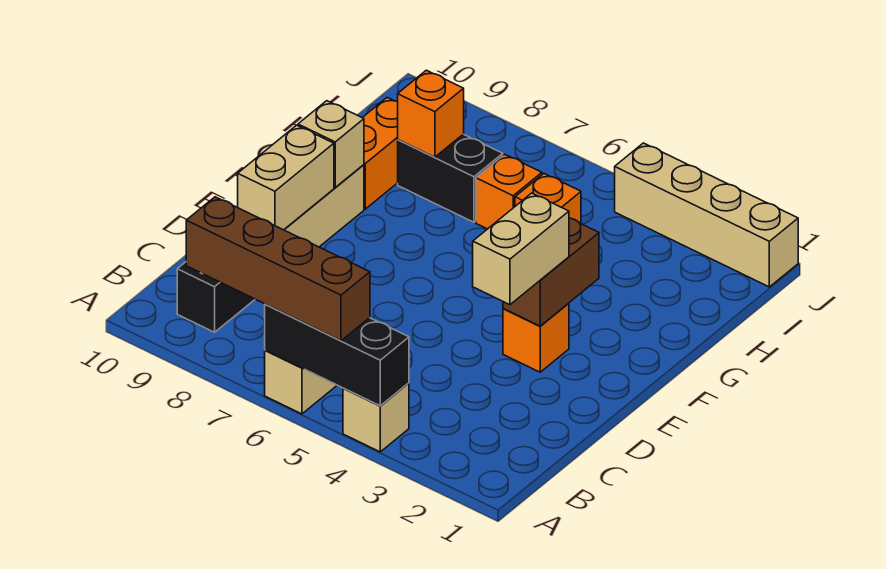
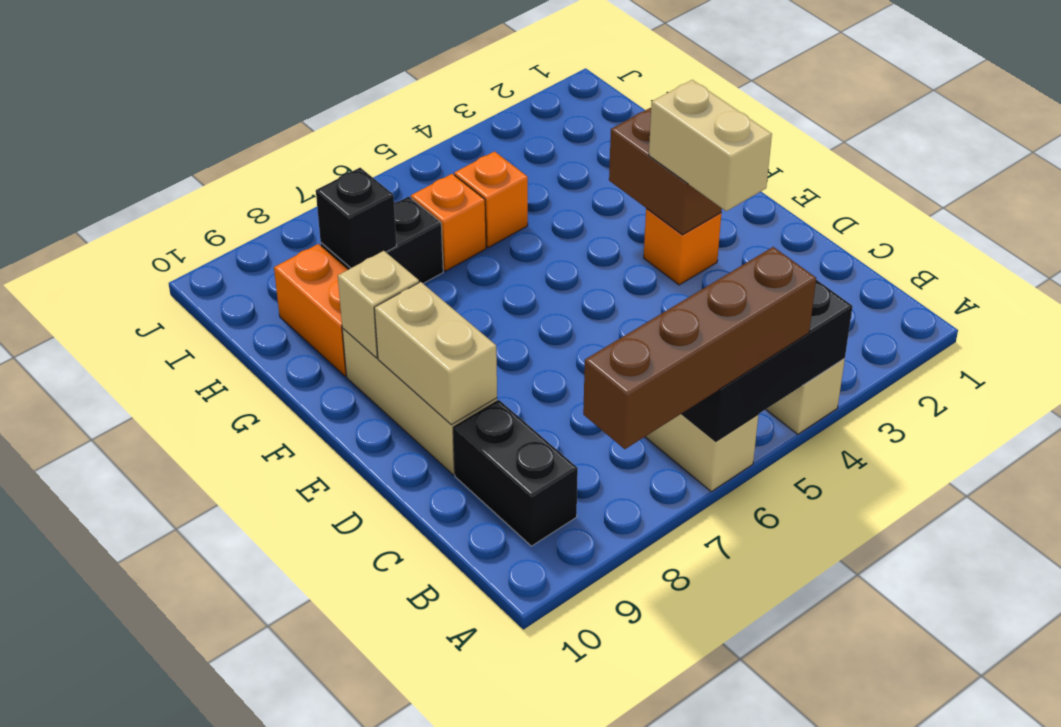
orange brick H8 level 2 -> black brick H8 level 2
tan brick J1:J4 level 1 -> none

